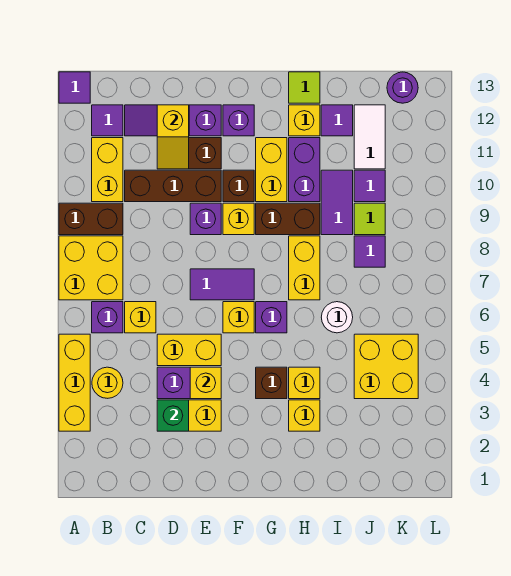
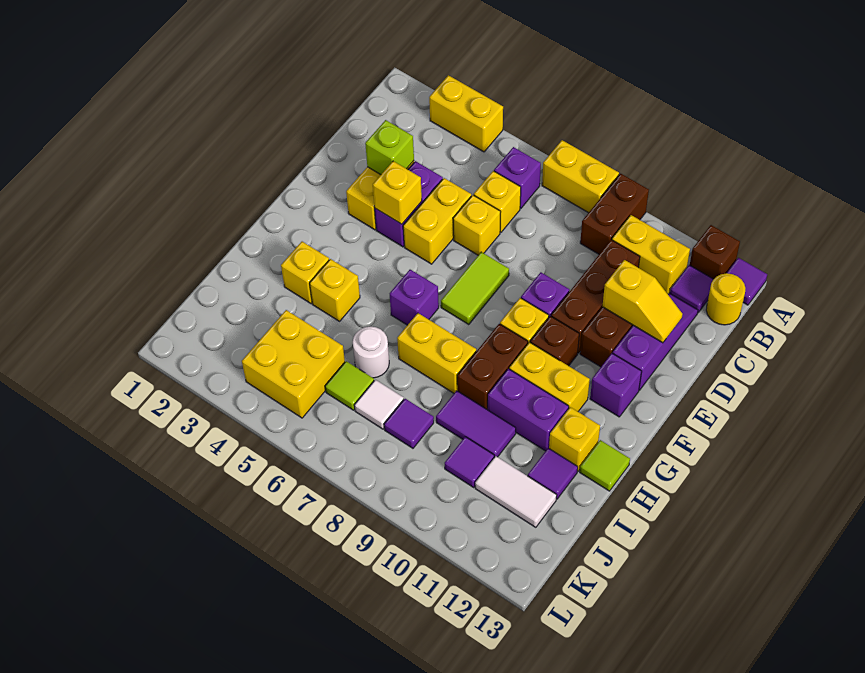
yellow brick A3:A5 level 1 -> yellow brick A3:A4 level 1
yellow brick A7:B8 level 1 -> yellow brick A7:A8 level 1
yellow round brick B4 level 1 -> yellow round brick B13 level 1
green brick D3 level 2 -> lime brick D3 level 2
yellow slope D11:D12 level 2 top 12 -> yellow slope D11:D12 level 2 top 11
purple tile E7:F7 level 1 -> lime tile E7:F7 level 1
yellow brick F6 level 1 -> yellow brick D6 level 1
brown brick G4 level 1 -> brown brick A12 level 1
none -> white tile J7 level 1
lime tile J9 level 1 -> lime tile J6 level 1
purple round brick K13 level 1 -> none

